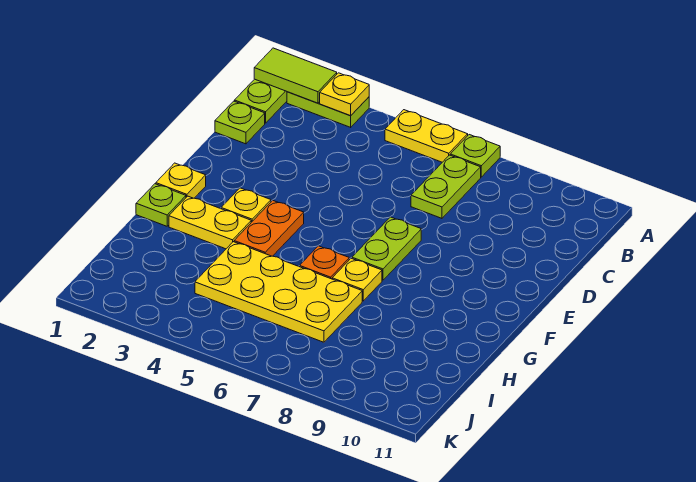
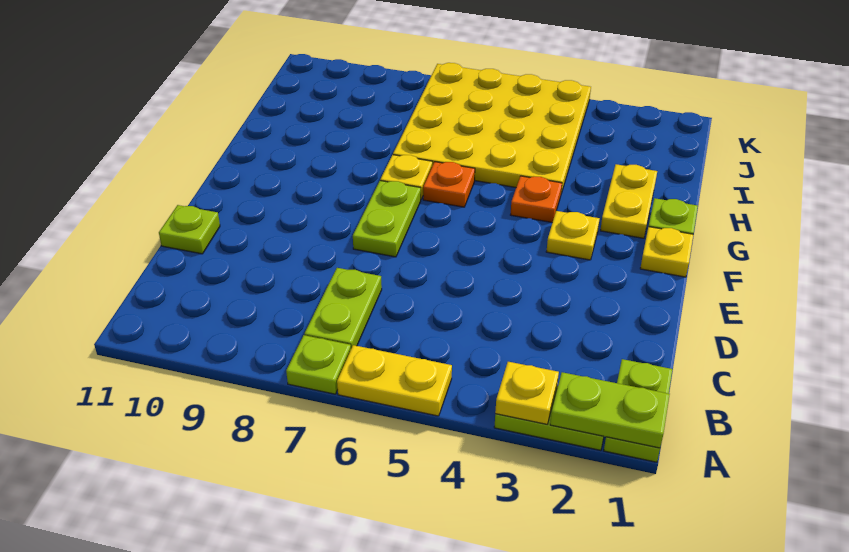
lime tile A1:A2 level 2 -> lime plate A1:A2 level 2
lime plate C1 level 1 -> lime plate D11 level 1
orange plate F4:G4 level 1 -> orange plate G4 level 1
yellow plate G2:G3 level 1 -> yellow plate G2:H2 level 1
yellow plate H4:I7 level 1 -> yellow plate H4:K7 level 1

